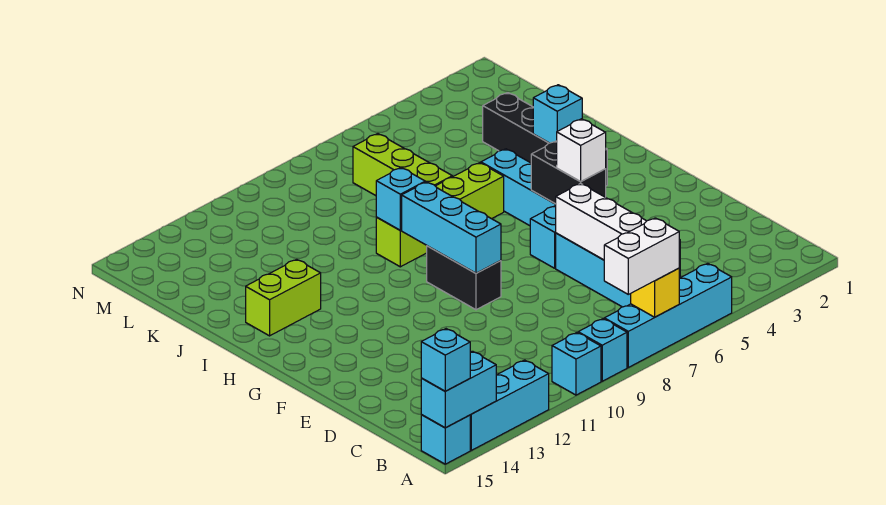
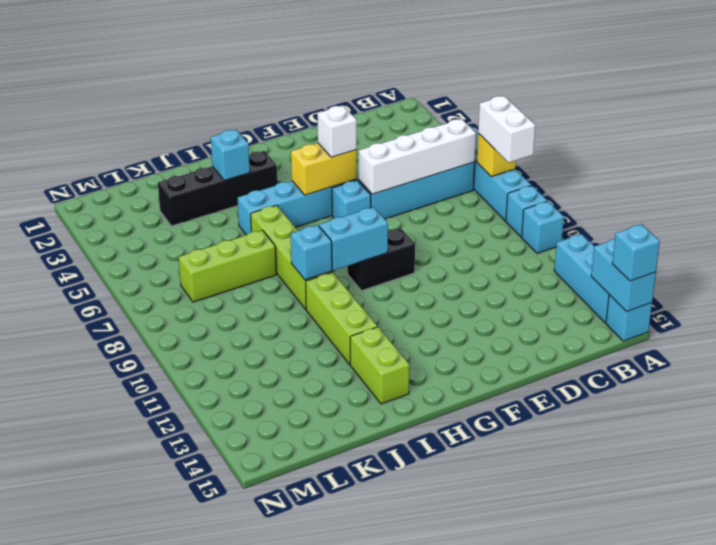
black brick F5:G5 level 2 -> yellow brick F5:G5 level 2
cyan brick F9:H9 level 2 -> cyan brick G9:H9 level 2
none -> lime brick I10:I12 level 1

